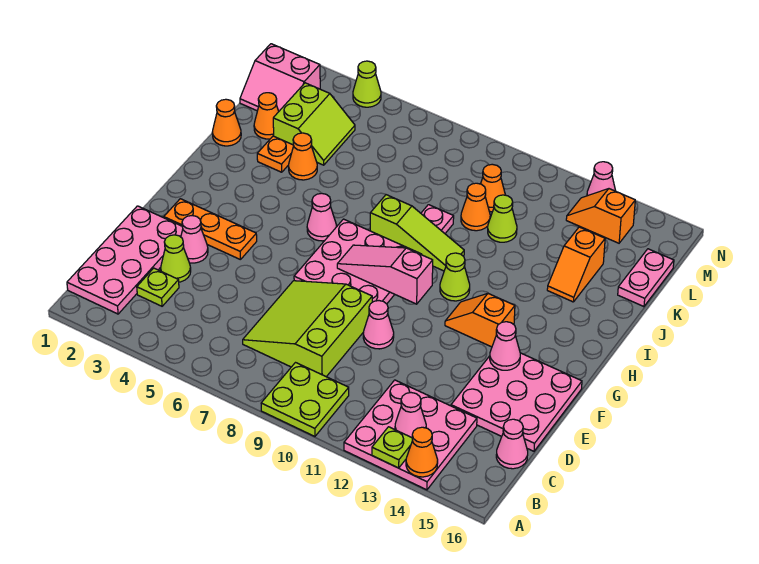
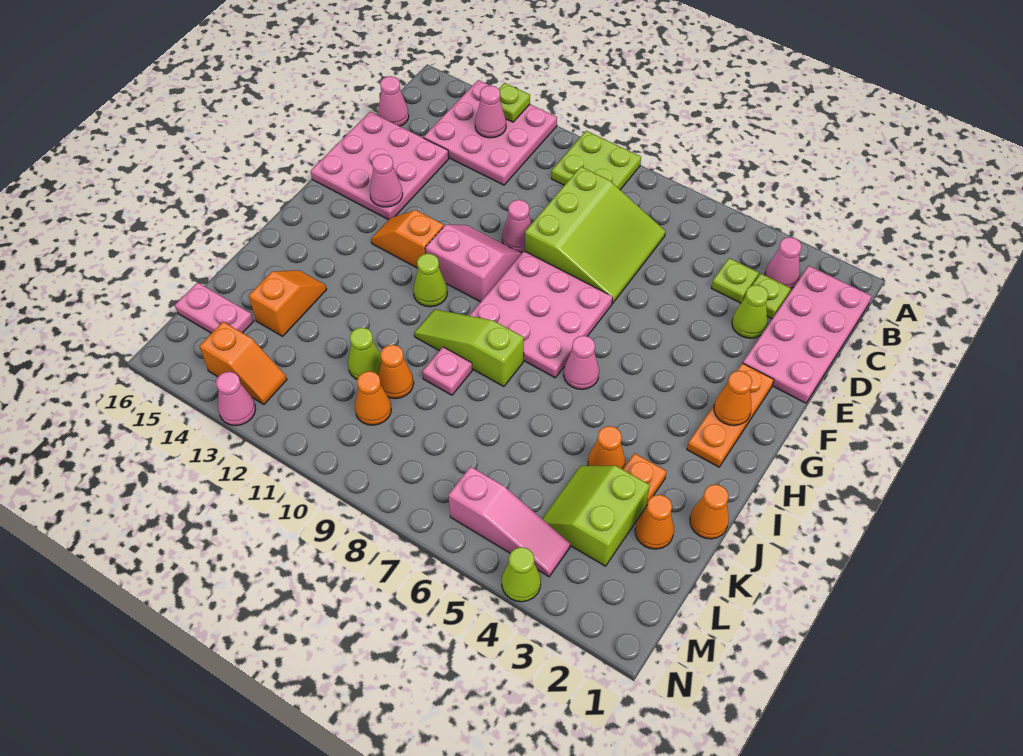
orange cone A14 level 2 -> orange cone G2 level 2
none -> lime plate C4 level 1
pink cone E3 level 1 -> pink cone B3 level 1
orange plate F2:F4 level 1 -> orange plate F2:H2 level 1
pink slope G8:G10 level 2 top 10 -> pink slope M4:M6 level 1 top 6
orange slope G12:G13 level 1 top 13 -> orange slope G12:G13 level 1 top 12
pink plate K16:L16 level 1 -> pink plate L15:L16 level 1
pink slope L1:M2 level 1 top M -> pink slope F10:G11 level 1 top G

